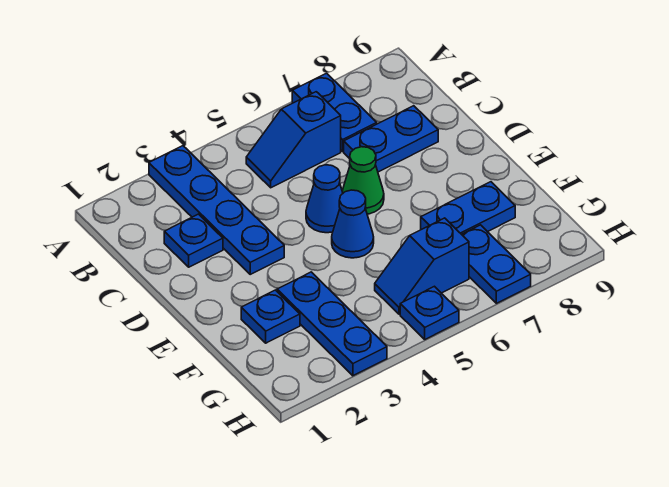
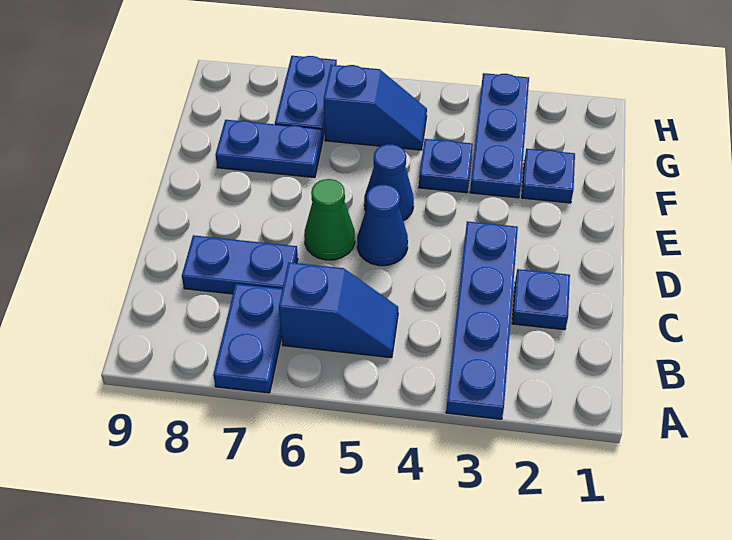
blue plate H5 level 1 -> blue plate F4 level 1

